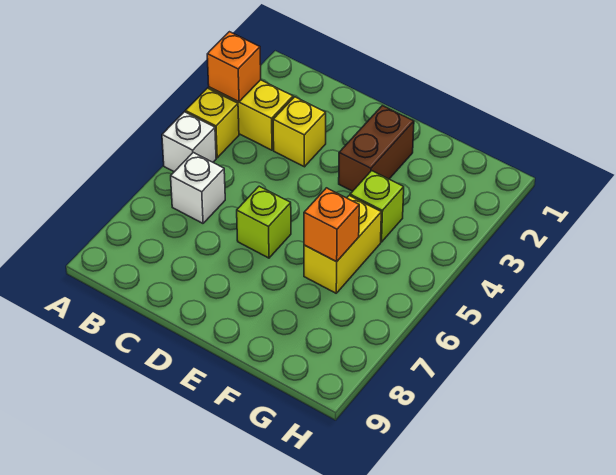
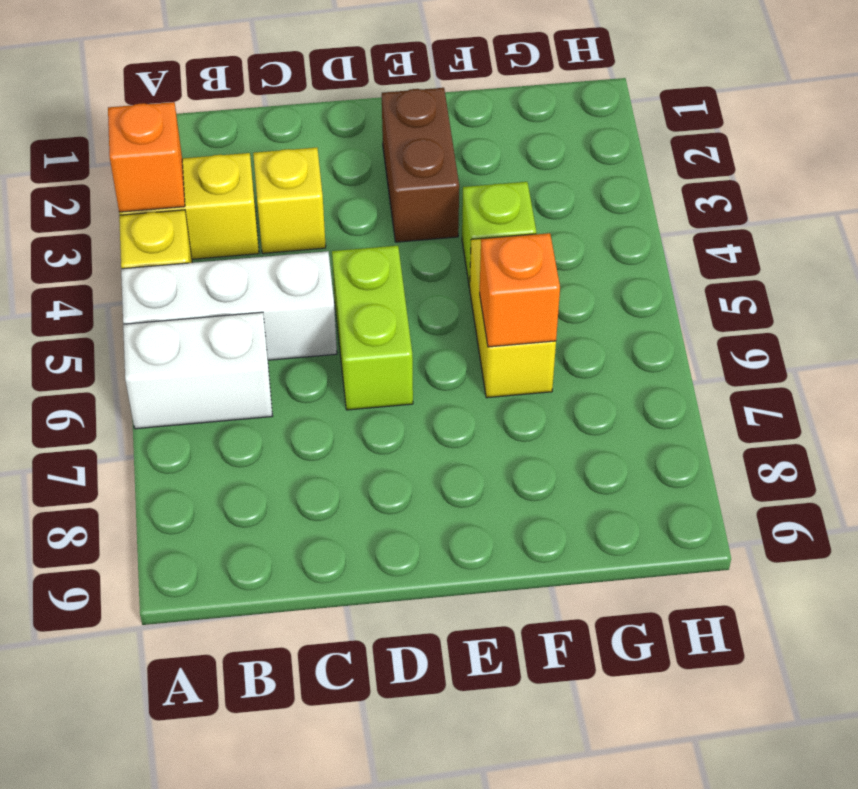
white brick A5 level 1 -> white brick A5:C5 level 1
white brick B6 level 1 -> white brick A6:B6 level 1
lime brick D6 level 1 -> lime brick D5:D6 level 1

